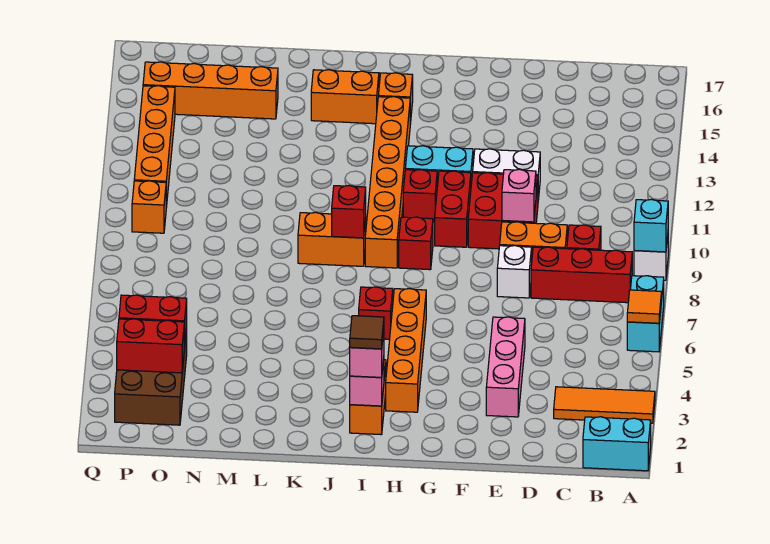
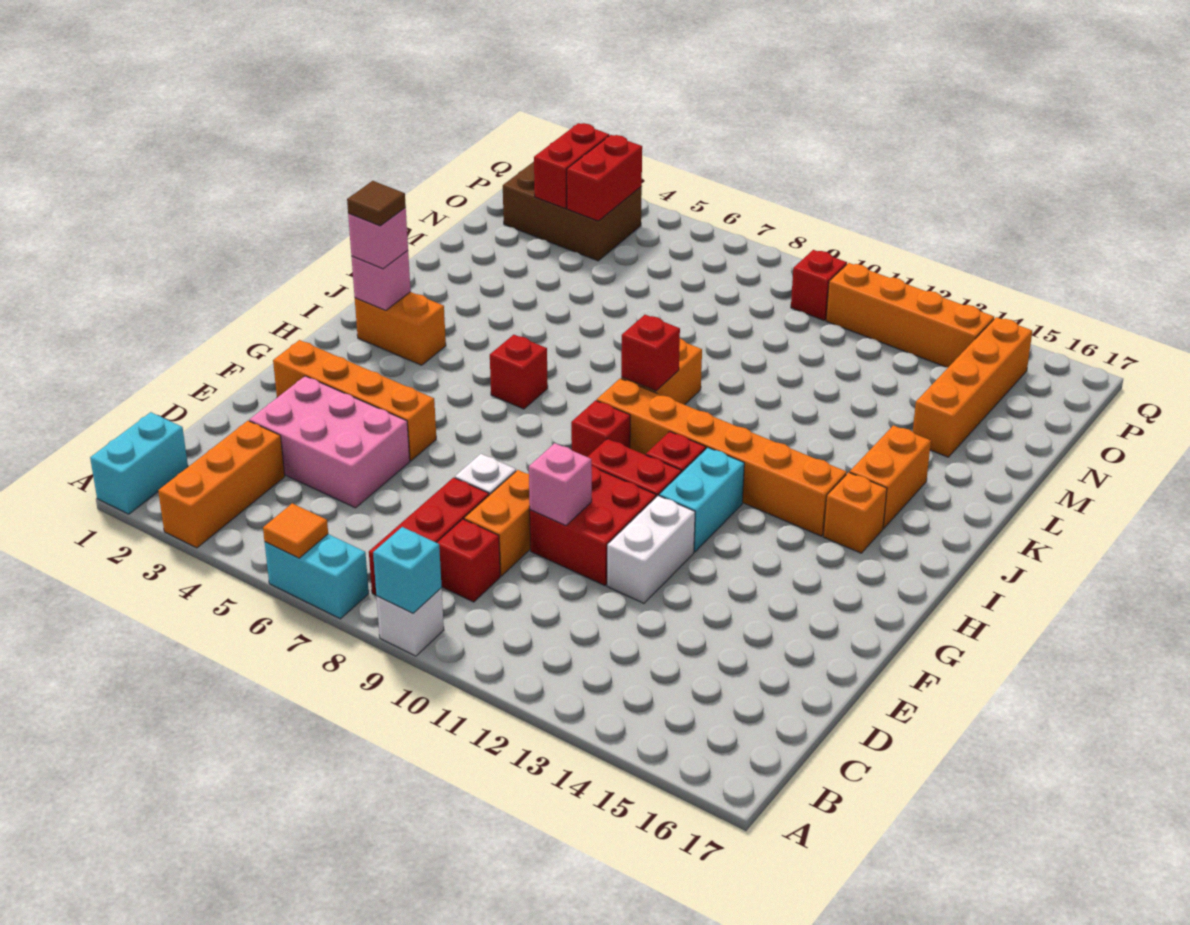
orange tile A3:C3 level 1 -> orange brick A3:C3 level 1
pink brick E3:E5 level 1 -> pink brick D3:E5 level 1
orange brick H3:H6 level 1 -> orange brick F2:F5 level 1
orange brick P10 level 1 -> red brick P10 level 1

